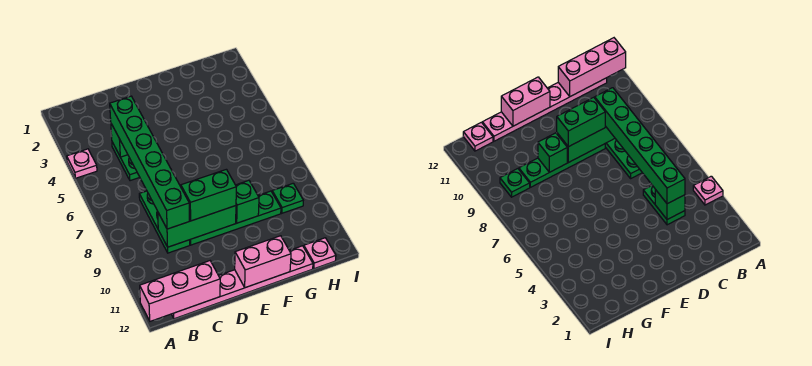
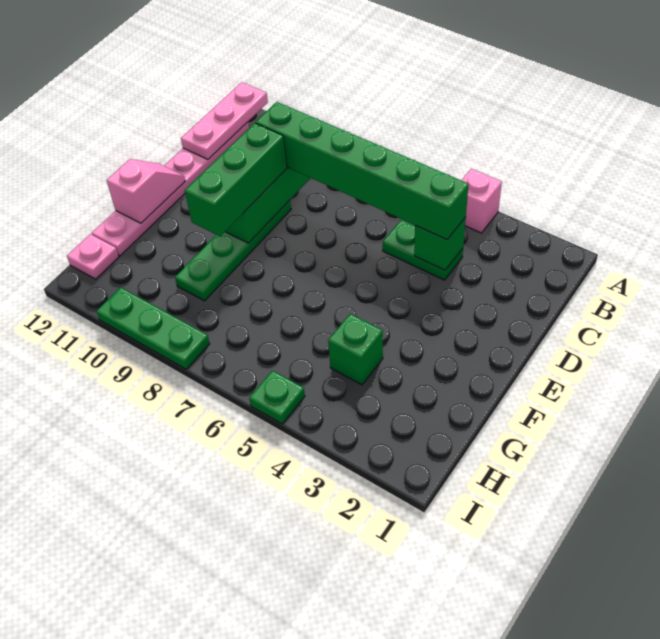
pink plate A4 level 1 -> pink brick A4 level 1
pink brick A12:C12 level 2 -> pink plate A12:C12 level 2
green plate C7:C9 level 1 -> green plate I8:I10 level 1
green brick D9:E9 level 3 -> green brick D9:F9 level 3
pink brick E12:F12 level 2 -> pink slope E12:F12 level 2 top F
green brick F9 level 2 -> green brick G4 level 1
green plate H9 level 1 -> green plate I5 level 1

